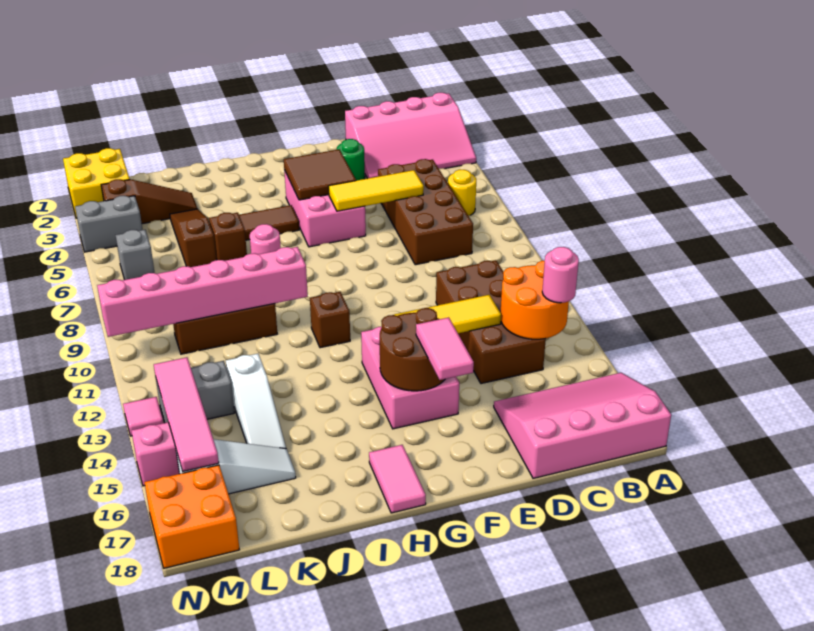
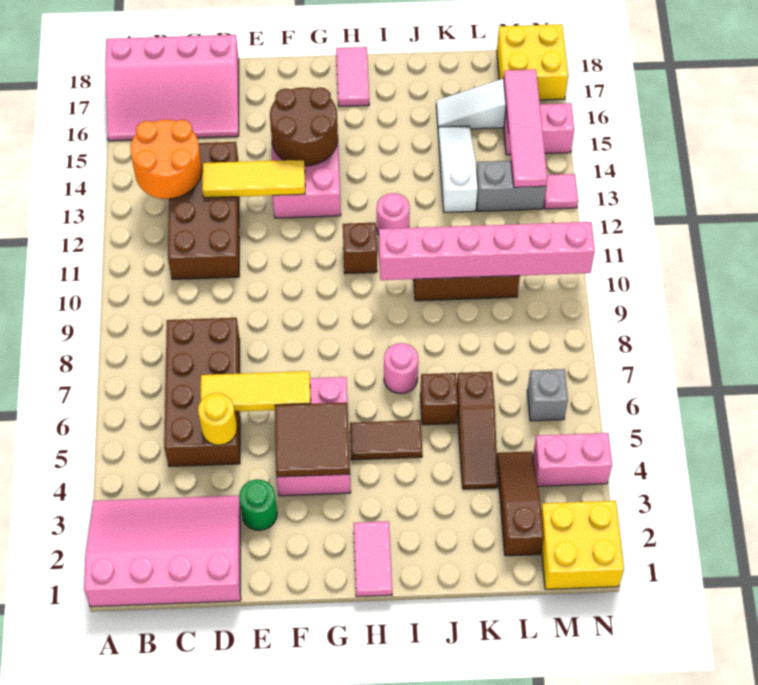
yellow round brick B6 level 1 -> yellow round brick D5 level 2
pink round brick B14 level 3 -> pink round brick I12 level 1
pink tile F15:F16 level 3 -> pink tile H1:H2 level 1
brown slope K3:M3 level 1 top M -> brown slope L2:L4 level 1 top 2
grey brick M4:N4 level 1 -> pink brick M4:N4 level 1
orange brick M17:N18 level 1 -> yellow brick M17:N18 level 1

